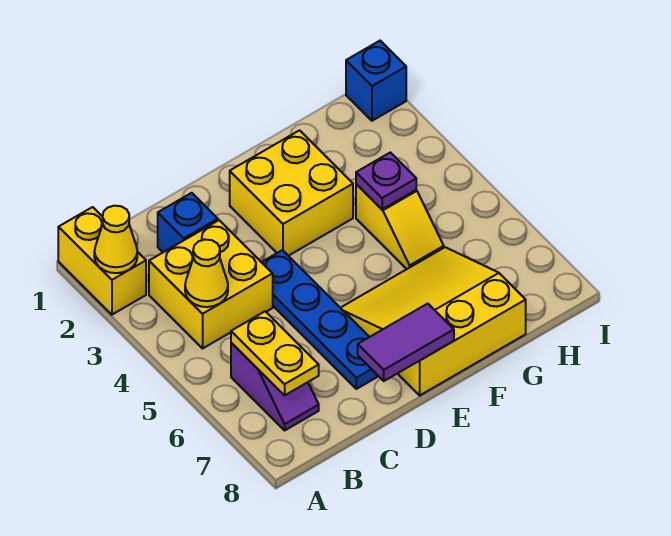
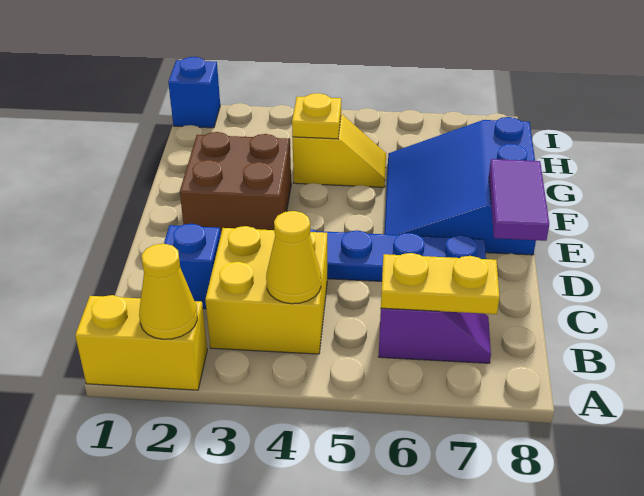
yellow brick E2:F3 level 1 -> brown brick E2:F3 level 1
yellow slope E6:G8 level 1 top 8 -> blue slope E6:G8 level 1 top 8
purple plate G4 level 2 -> yellow plate G4 level 2

